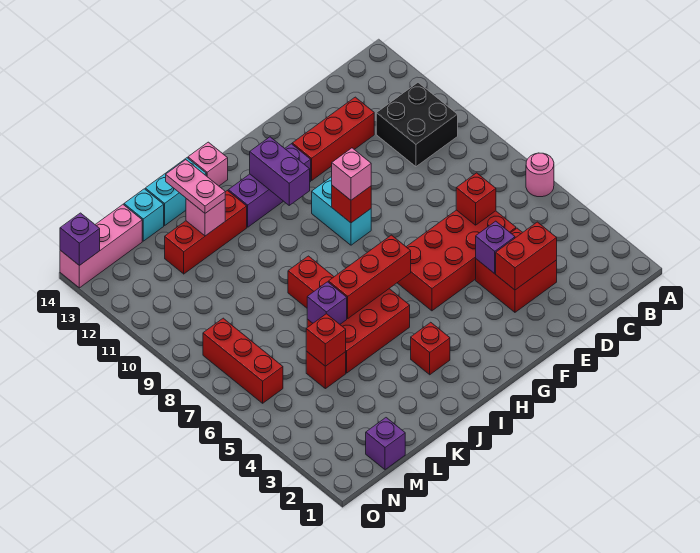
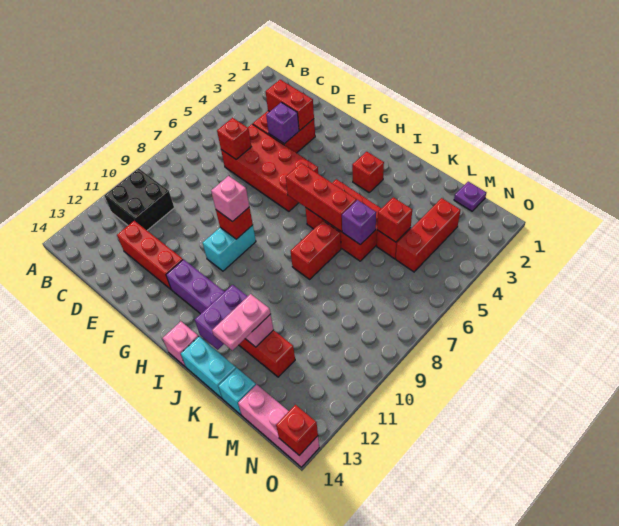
pink round brick A6 level 1 -> none
purple brick H11:H12 level 2 -> purple brick J12:J13 level 2
purple brick M1 level 1 -> purple plate M1 level 1
red brick N6:N8 level 1 -> red brick M3:M5 level 1
purple brick O14 level 2 -> red brick O14 level 2

